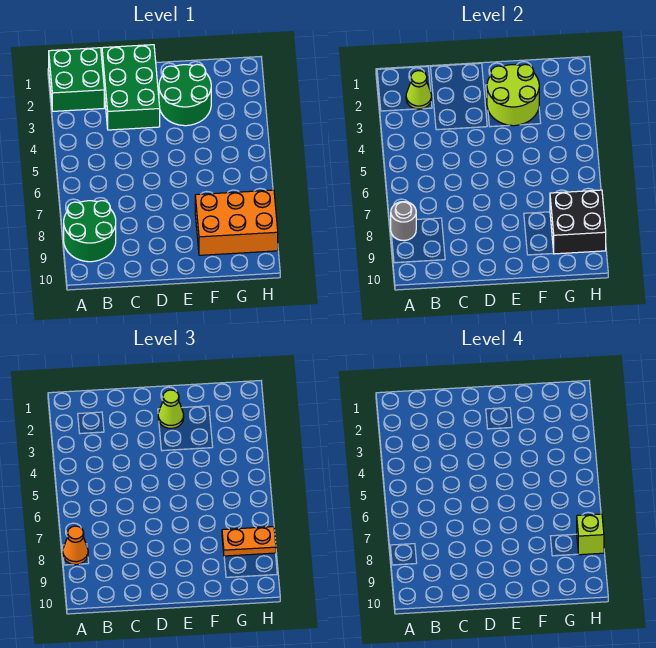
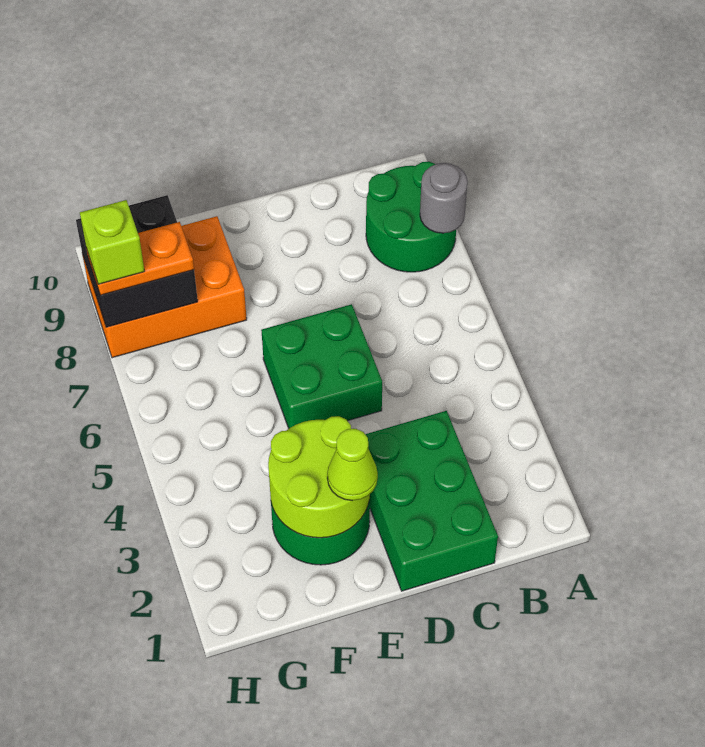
green brick A1:B2 level 1 -> green brick D5:E6 level 1
orange cone A8 level 3 -> none
lime cone B2 level 2 -> none

